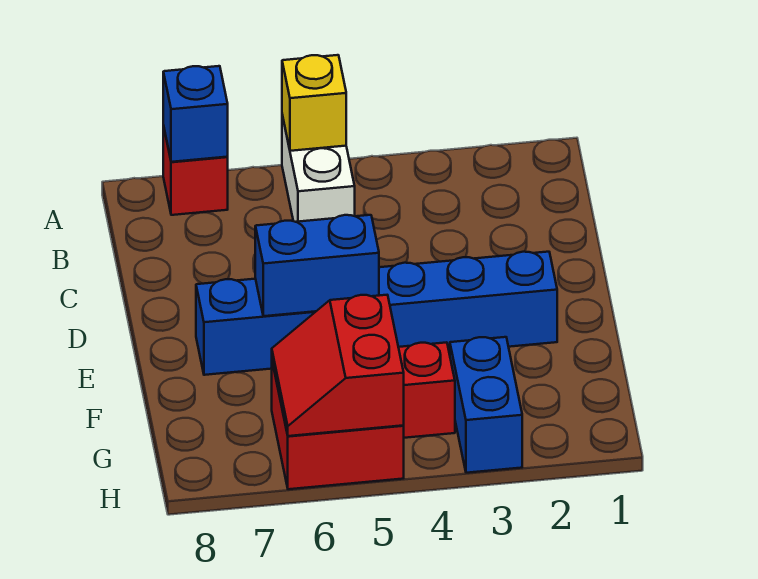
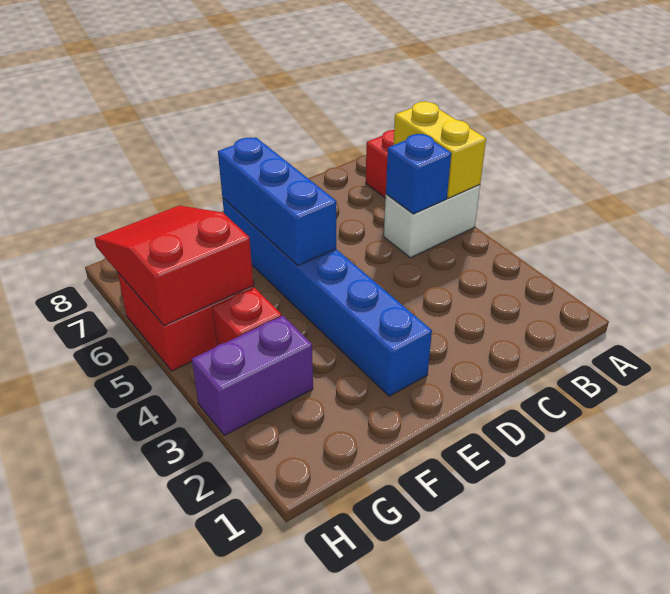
yellow brick A5 level 2 -> yellow brick A5:A6 level 2
blue brick A7 level 2 -> blue brick B5 level 2
blue brick E5:E6 level 2 -> blue brick E5:E7 level 2
blue brick G3:H3 level 1 -> purple brick G3:H3 level 1
red slope G5:H6 level 2 top 5 -> red slope G5:H7 level 2 top 5

